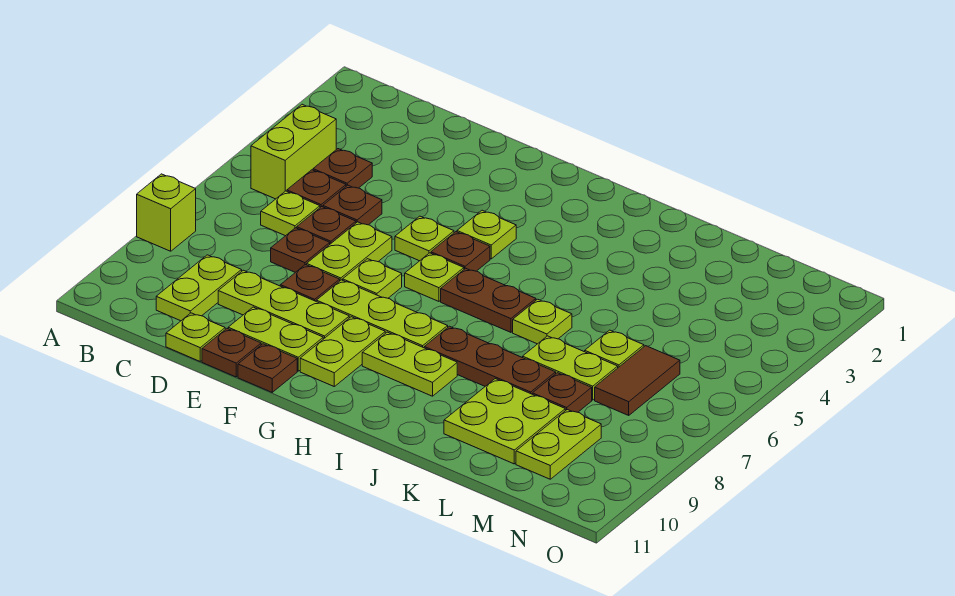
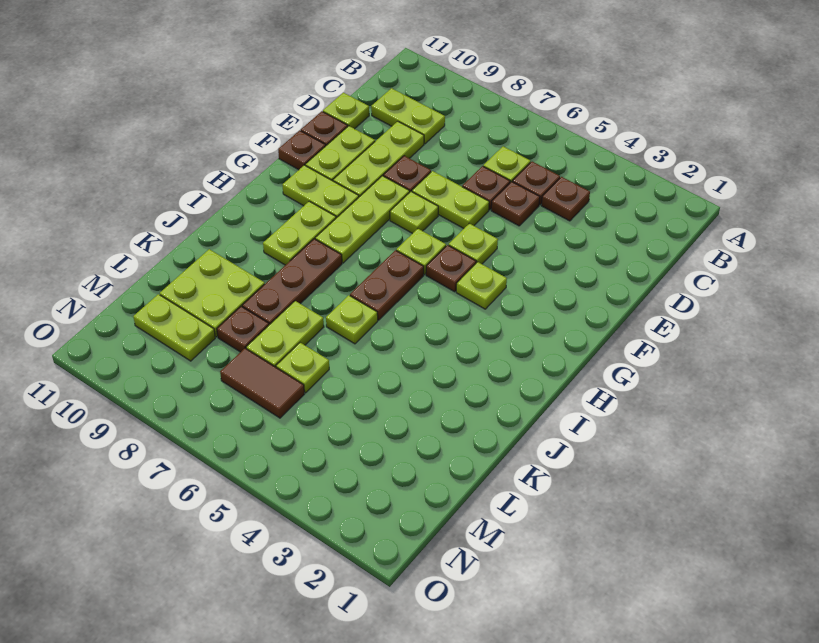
lime brick A8 level 1 -> none
lime brick B4:B5 level 1 -> none
brown plate D7 level 1 -> none

